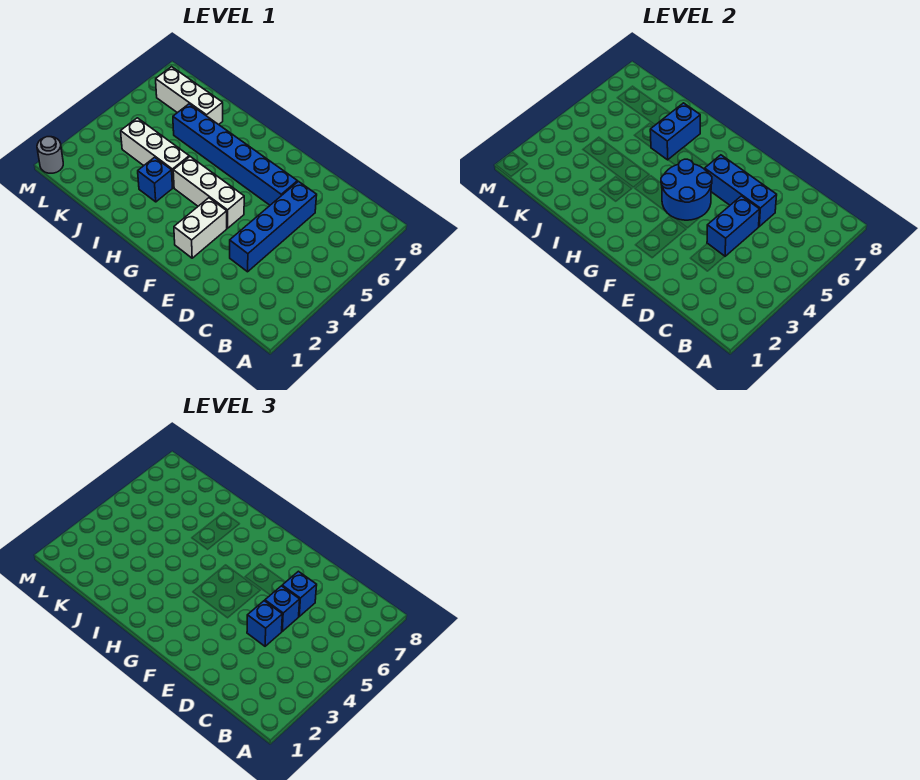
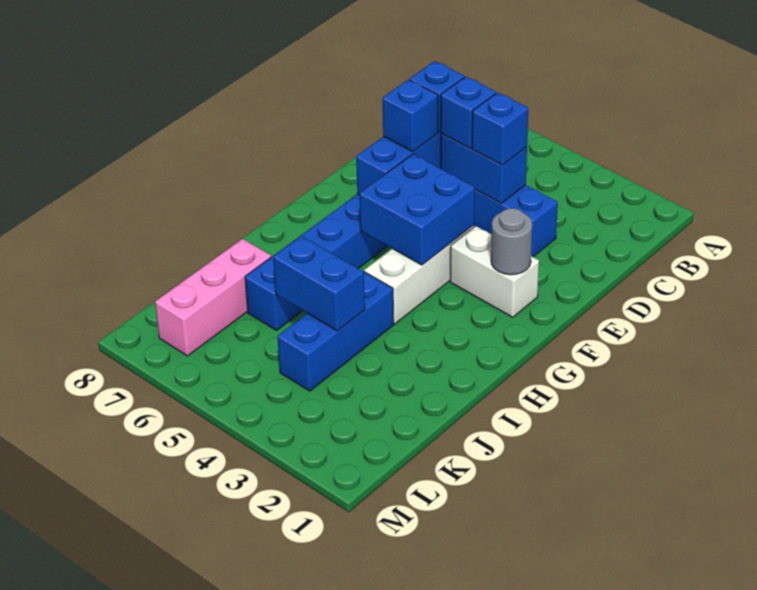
blue round brick F4:G5 level 2 -> blue brick F4:G5 level 2
blue brick I3 level 1 -> blue brick E6 level 3
white brick I4:K4 level 1 -> blue brick I4:K4 level 1
blue brick I6:I7 level 2 -> blue brick J4:J5 level 2
white brick J7:L7 level 1 -> pink brick J7:L7 level 1
grey round brick M1 level 1 -> grey round brick F2 level 2

